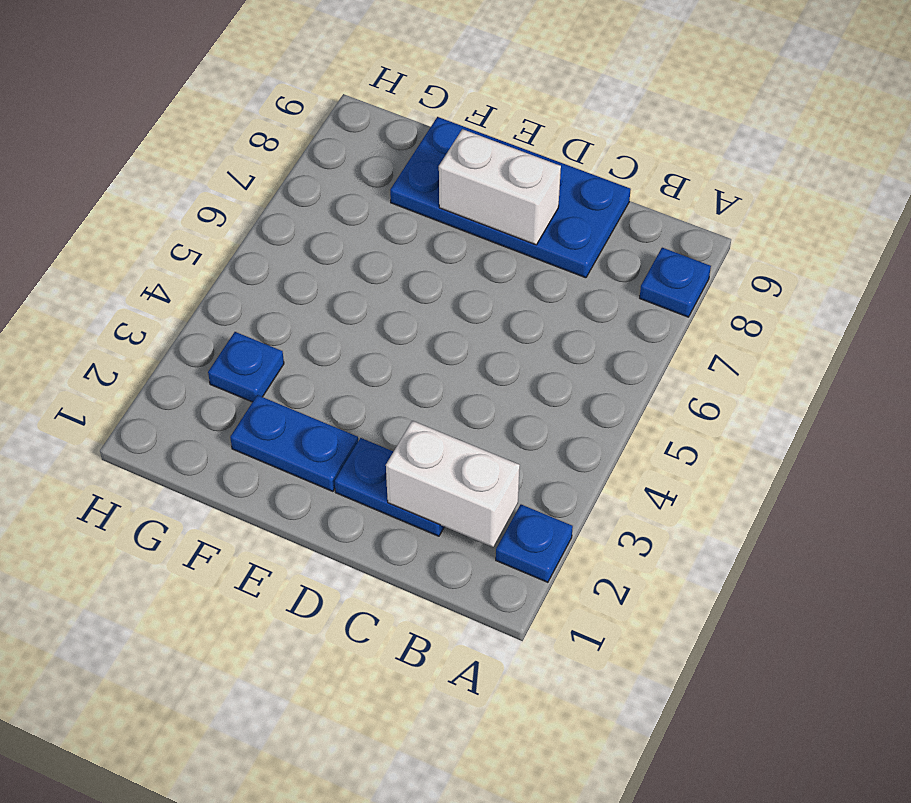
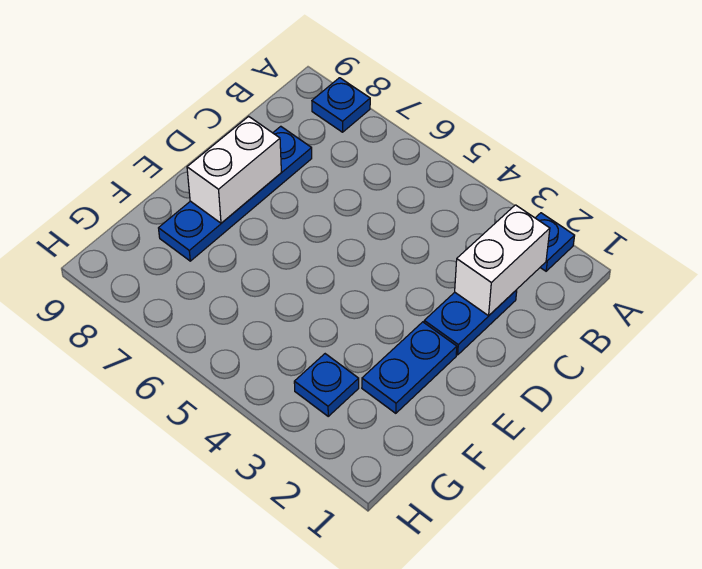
blue plate C8:F9 level 1 -> blue plate C8:F8 level 1

